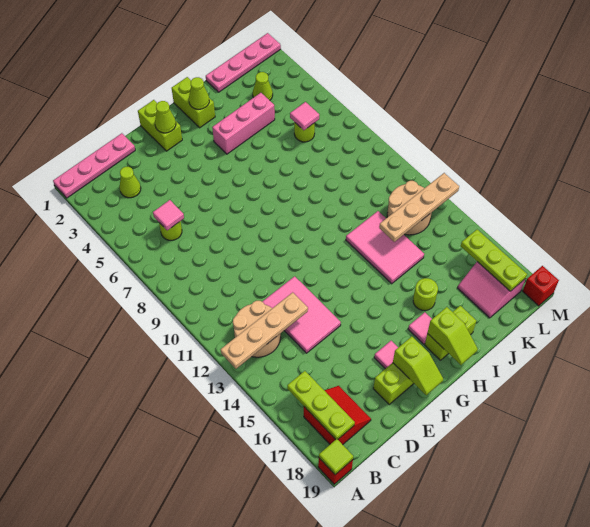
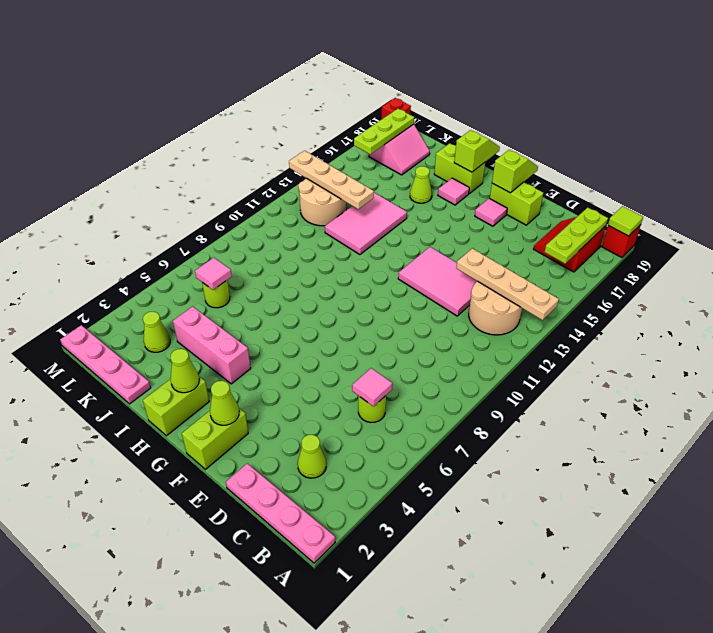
pink tile D12:E14 level 1 -> pink tile D12:F13 level 1
lime round brick I16 level 1 -> lime cone I16 level 1

